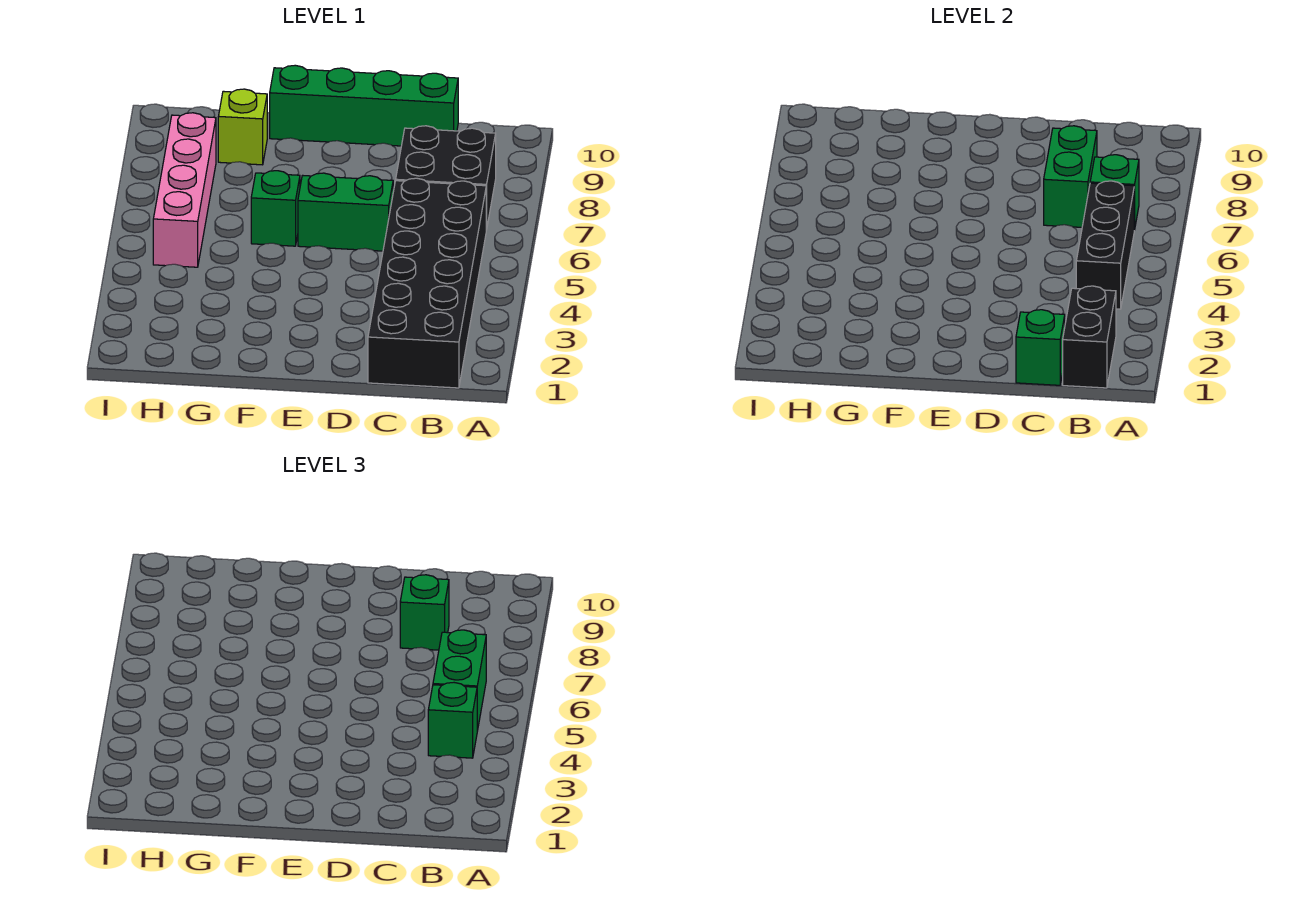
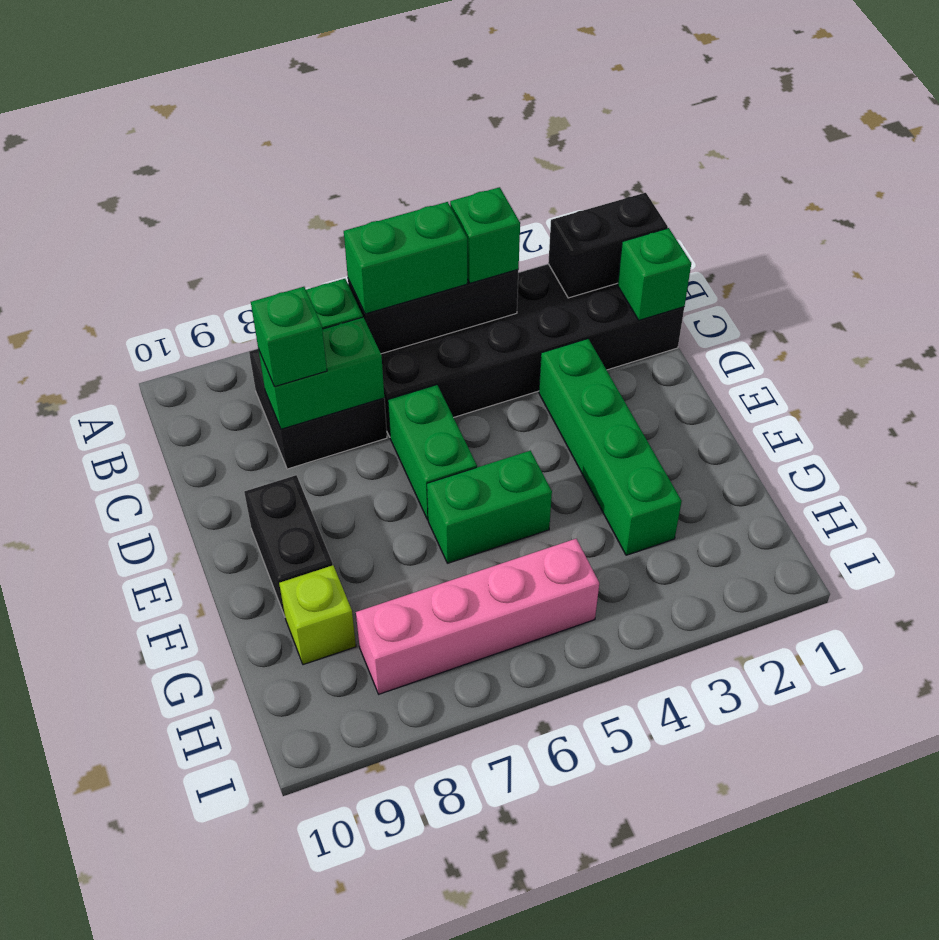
green brick C10:F10 level 1 -> green brick D3:G3 level 1
none -> black brick E9:F9 level 1
green brick F6 level 1 -> green brick F5:F6 level 1

